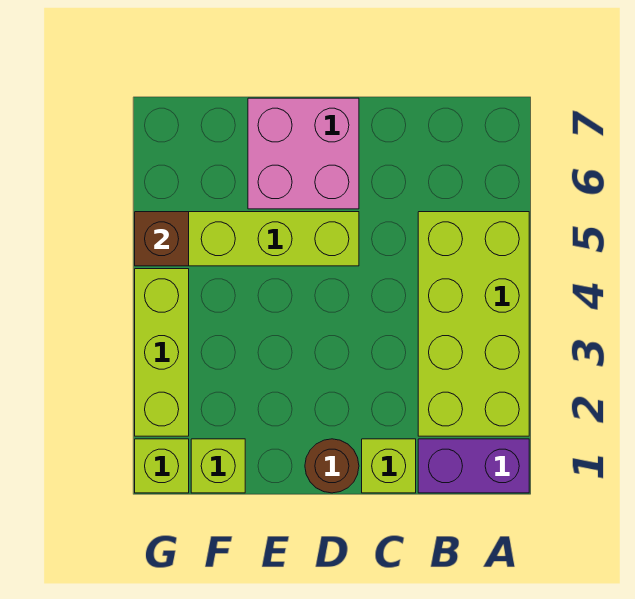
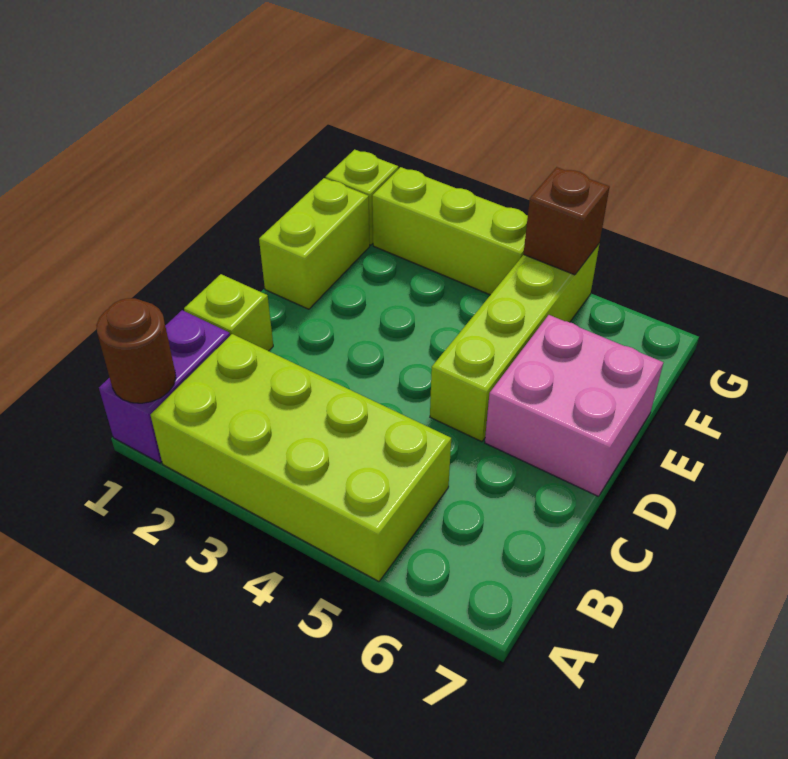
brown round brick D1 level 1 -> brown round brick A1 level 2
lime brick F1 level 1 -> lime brick E1:F1 level 1

